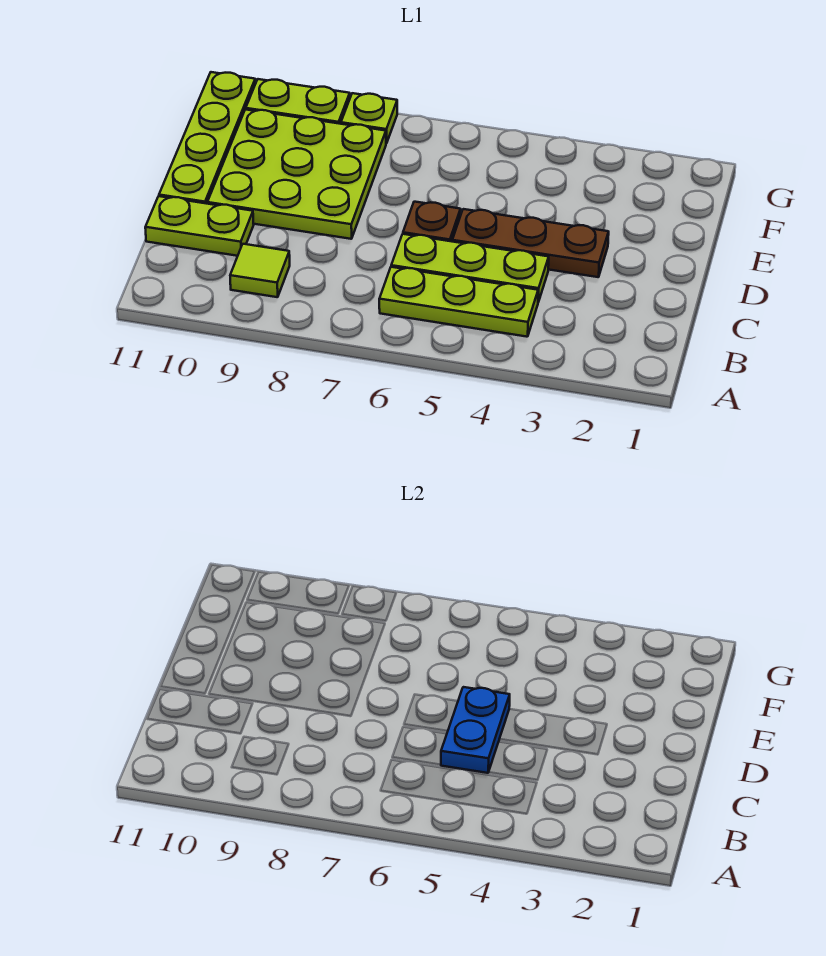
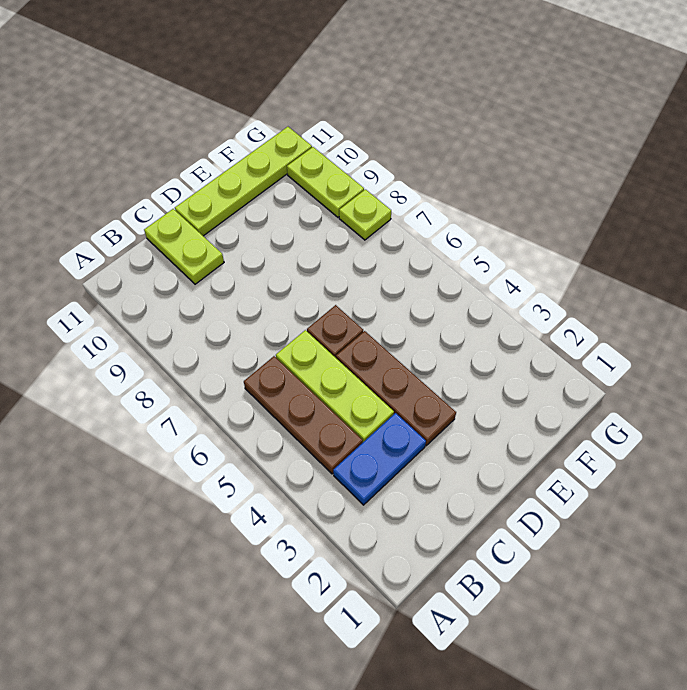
lime plate B4:B6 level 1 -> brown plate B4:B6 level 1
lime tile B9 level 1 -> none
blue plate C5:D5 level 2 -> blue plate B3:C3 level 1
lime plate D8:F10 level 1 -> none

